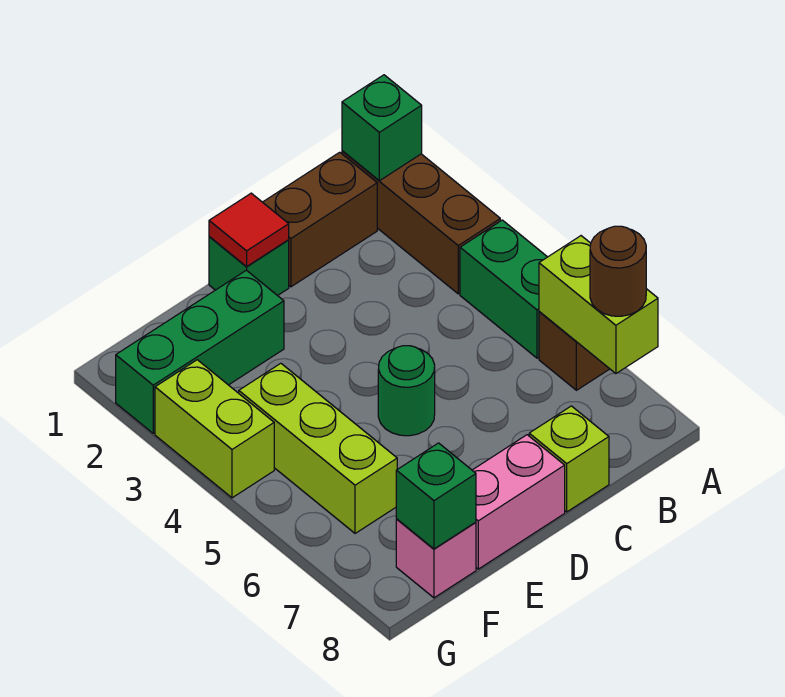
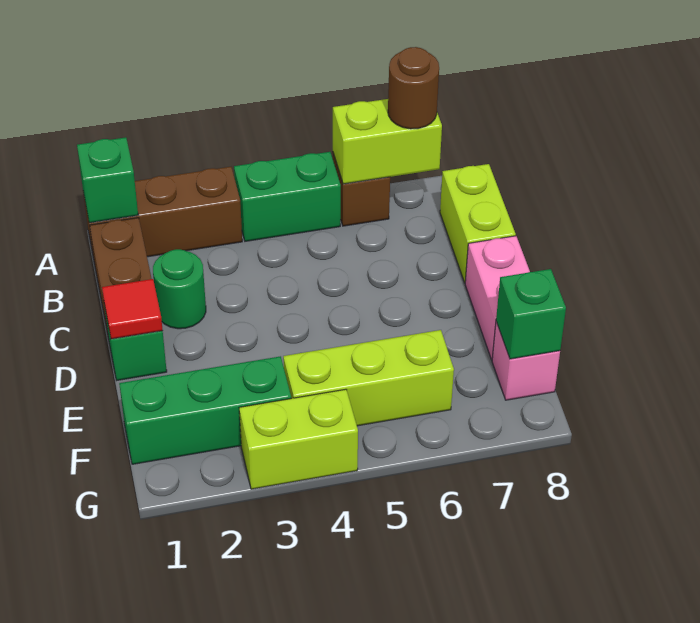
lime brick C8 level 1 -> lime brick B8:C8 level 1
green round brick D5 level 1 -> green round brick C2 level 1
green brick E2:G2 level 1 -> green brick F1:F3 level 1

